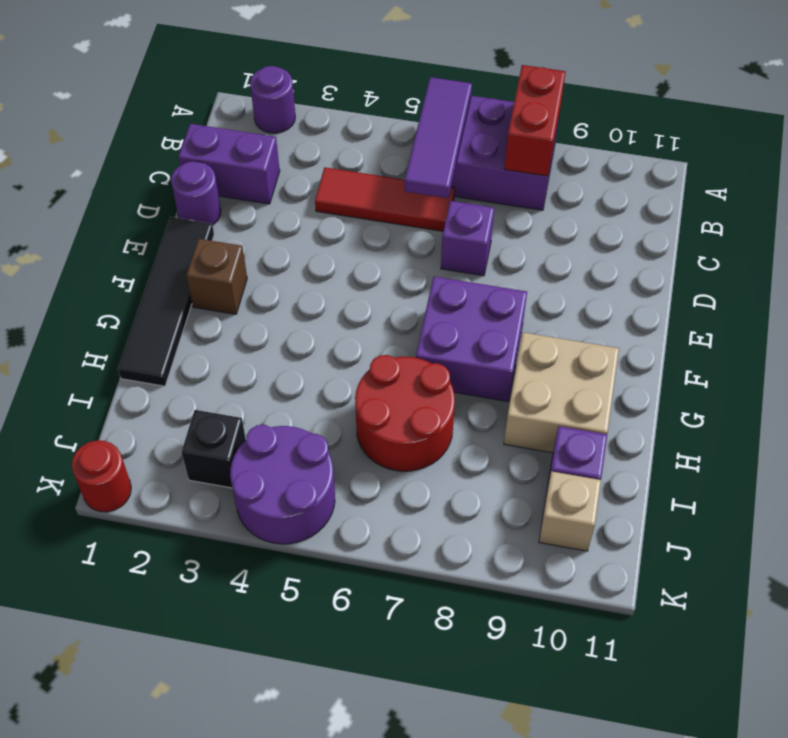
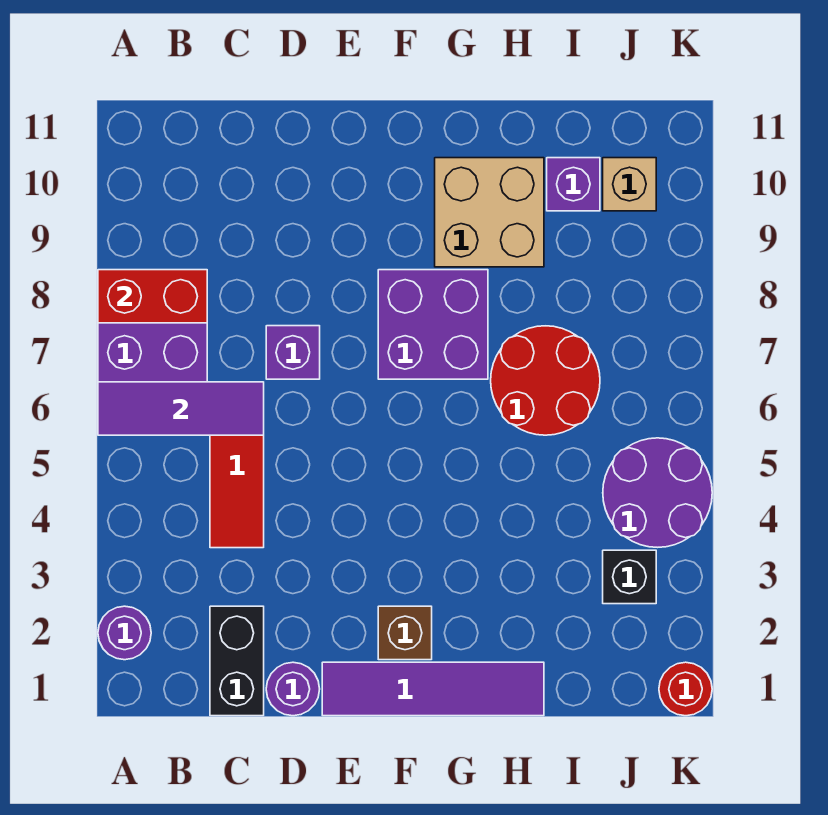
purple brick C1:C2 level 1 -> black brick C1:C2 level 1
black tile E1:H1 level 1 -> purple tile E1:H1 level 1

